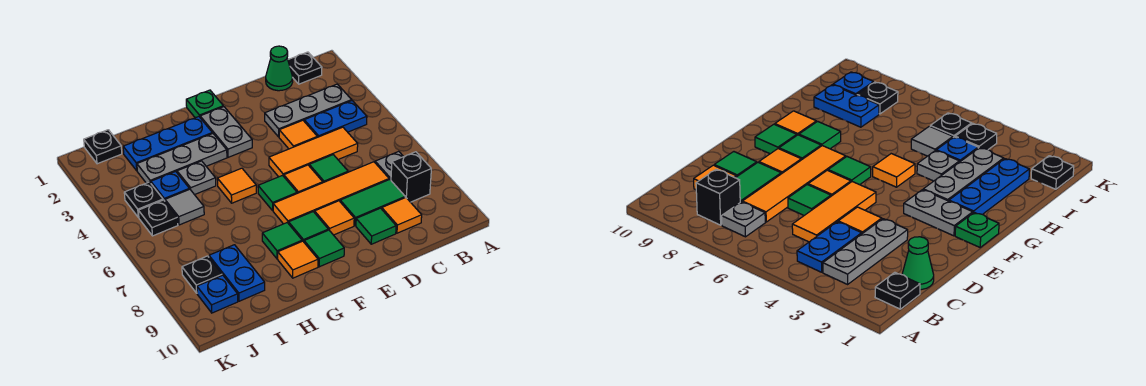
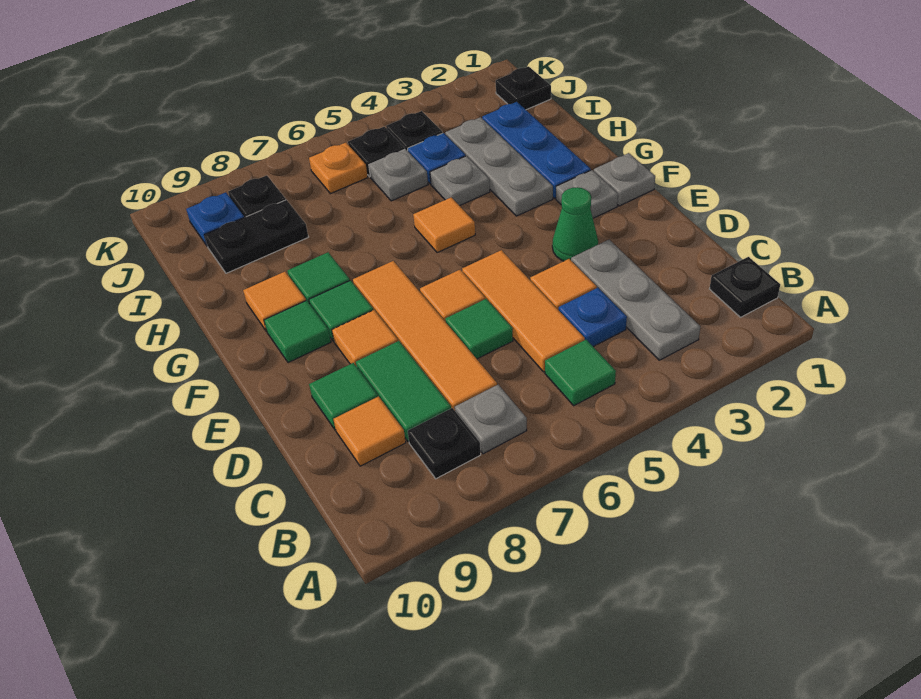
blue plate B4:C4 level 1 -> blue plate C4 level 1
black brick B8 level 1 -> black plate B8 level 1
green cone C1 level 1 -> green cone E3 level 1
green plate F1 level 1 -> grey plate F1 level 1
grey plate F2:F3 level 1 -> grey plate F2 level 1
green tile F6 level 1 -> green tile B5 level 1
grey tile I5 level 1 -> grey plate I5 level 1
blue plate I8:I9 level 1 -> black plate I8:I9 level 1
none -> orange plate J6 level 1

